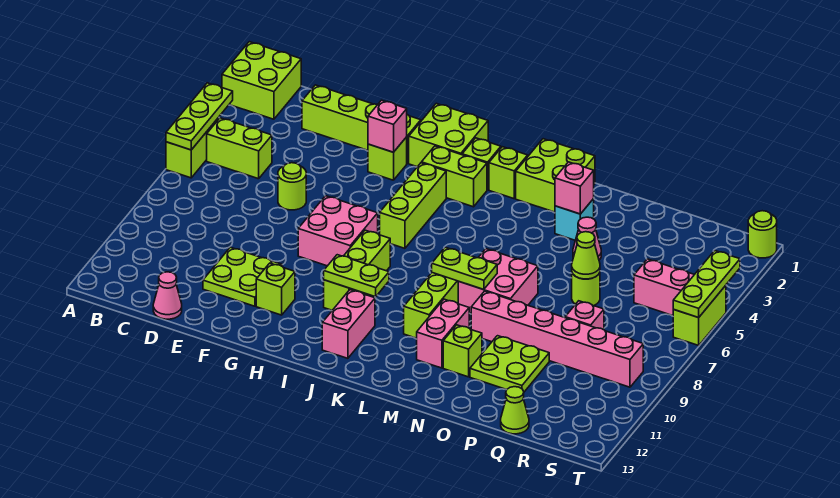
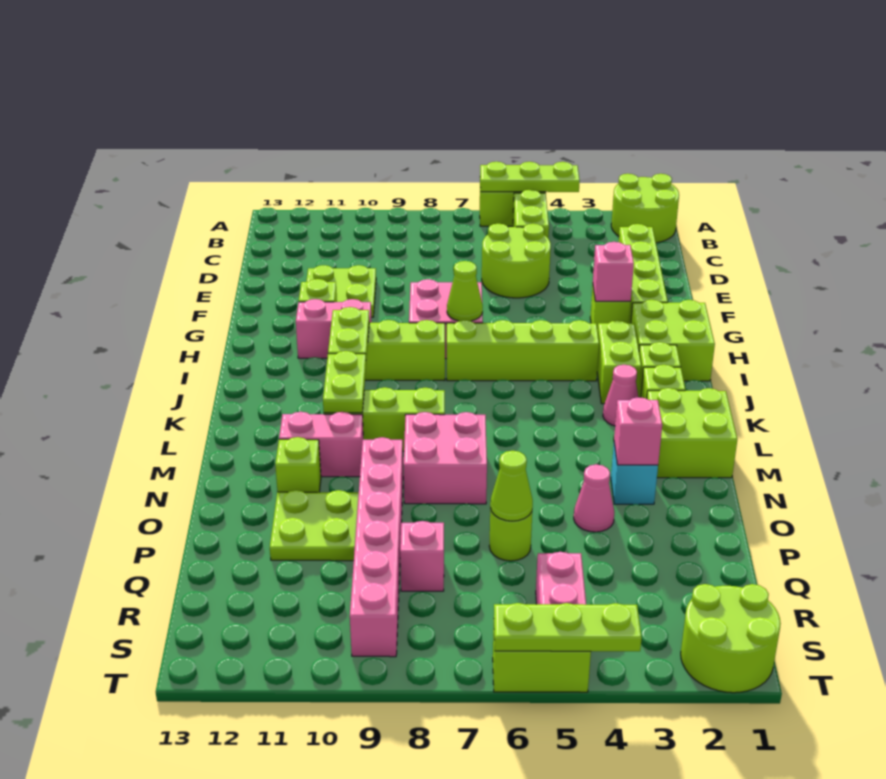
lime brick A1:B2 level 1 -> lime round brick A1:B2 level 1
pink cone D13 level 1 -> pink cone K3 level 1
lime round brick E6 level 1 -> lime round brick D5:E6 level 1
lime brick I4:I6 level 1 -> lime brick I4:I7 level 1
pink brick J11:J12 level 1 -> pink brick H10:H11 level 1
lime plate L8:M8 level 2 -> lime plate K10:L10 level 2
lime cone Q13 level 1 -> lime cone H7 level 2
lime round brick T1 level 1 -> lime round brick S1:T2 level 1

